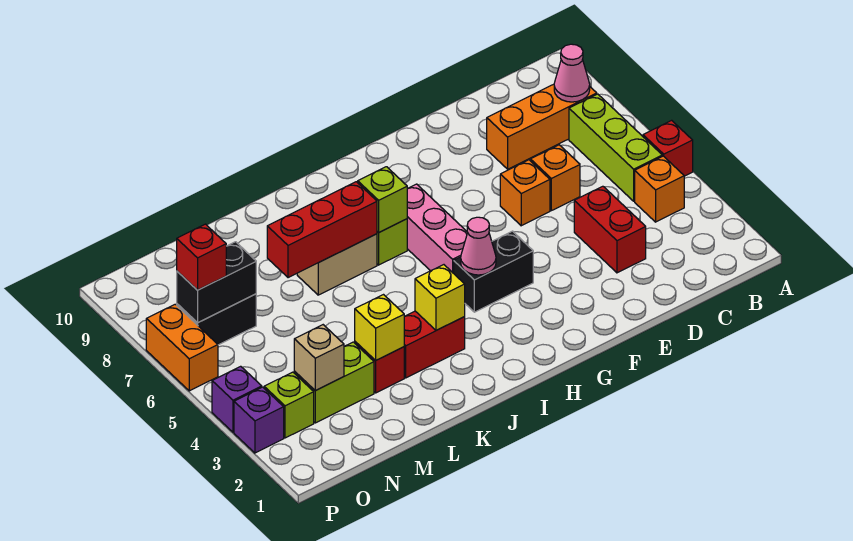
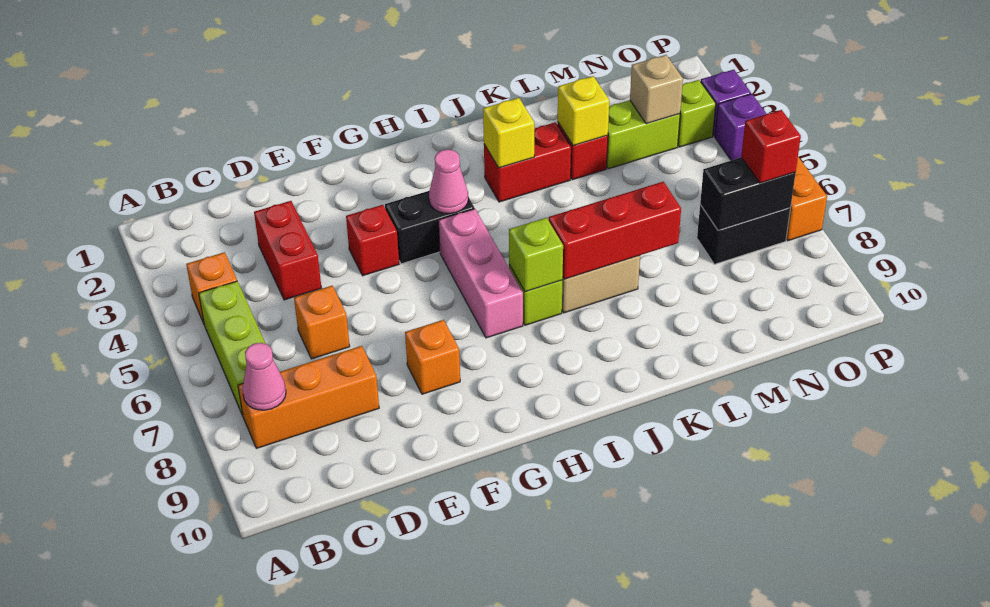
red brick A5 level 1 -> red brick F4 level 1
orange brick E6 level 1 -> orange brick F8 level 1

